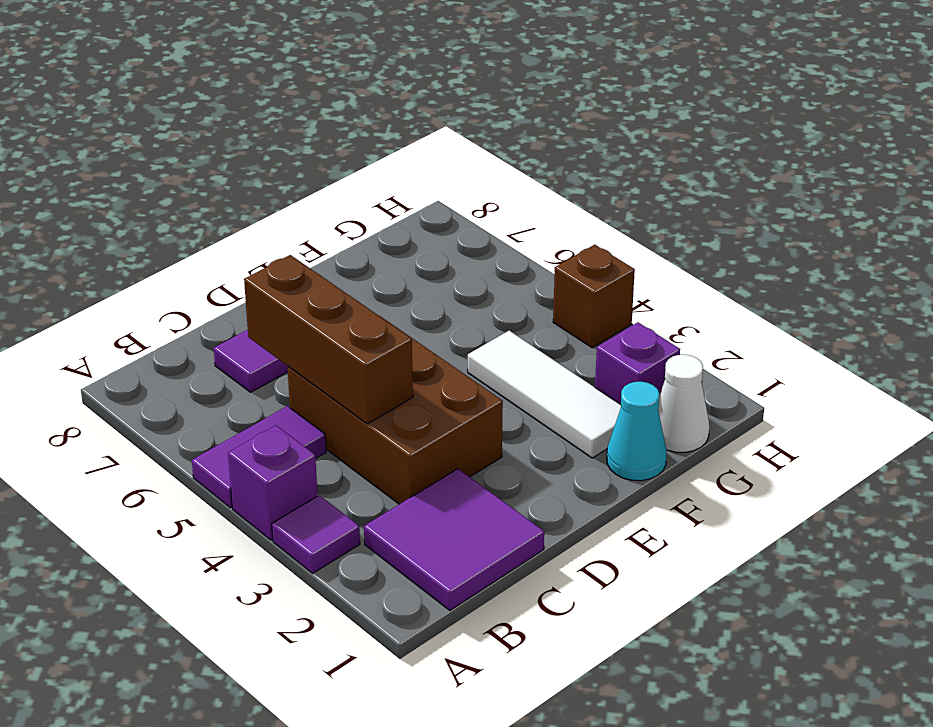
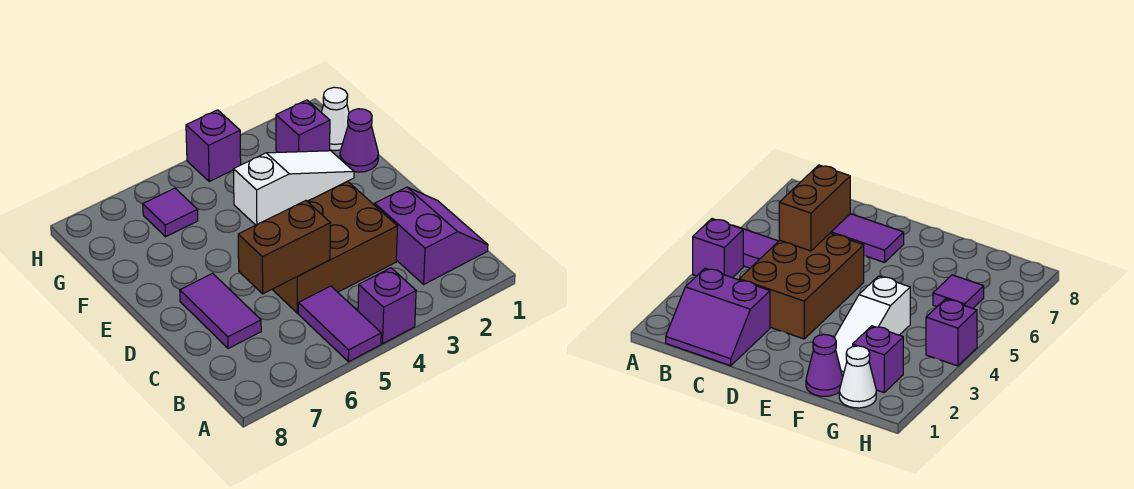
purple tile A3 level 1 -> purple tile G6 level 1
purple tile B1:C2 level 1 -> purple slope B1:C2 level 1 top 2
brown brick C4:C6 level 2 -> brown brick C5:C6 level 2
cyan cone F1 level 1 -> purple cone F1 level 1
white tile F2:F4 level 1 -> white slope F2:F4 level 1 top 4
brown brick H4 level 1 -> purple brick H4 level 1

